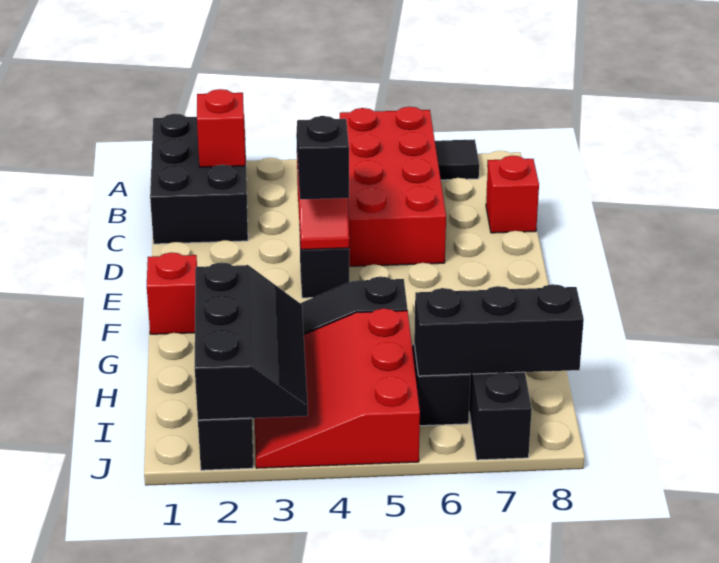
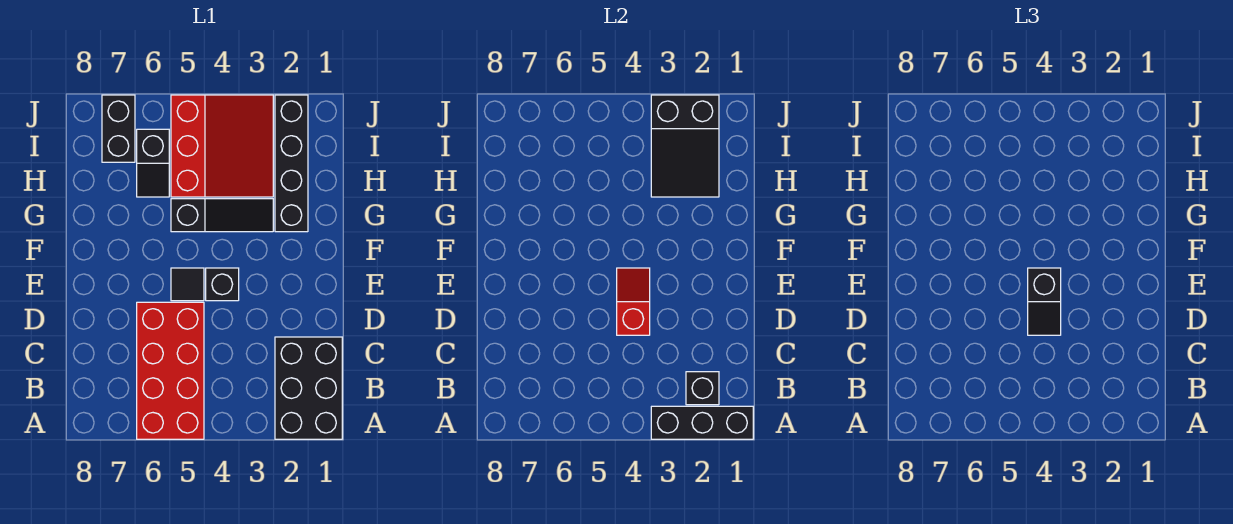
black tile A7 level 1 -> black tile E5 level 1
red brick B2 level 2 -> black brick B2 level 2
red brick C8 level 1 -> none
red brick F1 level 1 -> none
black slope H2:J3 level 2 top 2 -> black slope H2:J3 level 2 top J
black brick I6:I8 level 2 -> black brick A1:A3 level 2

